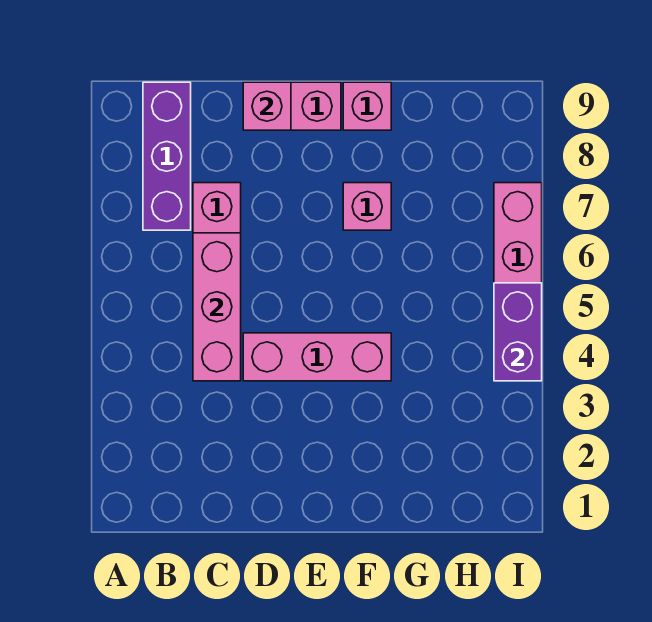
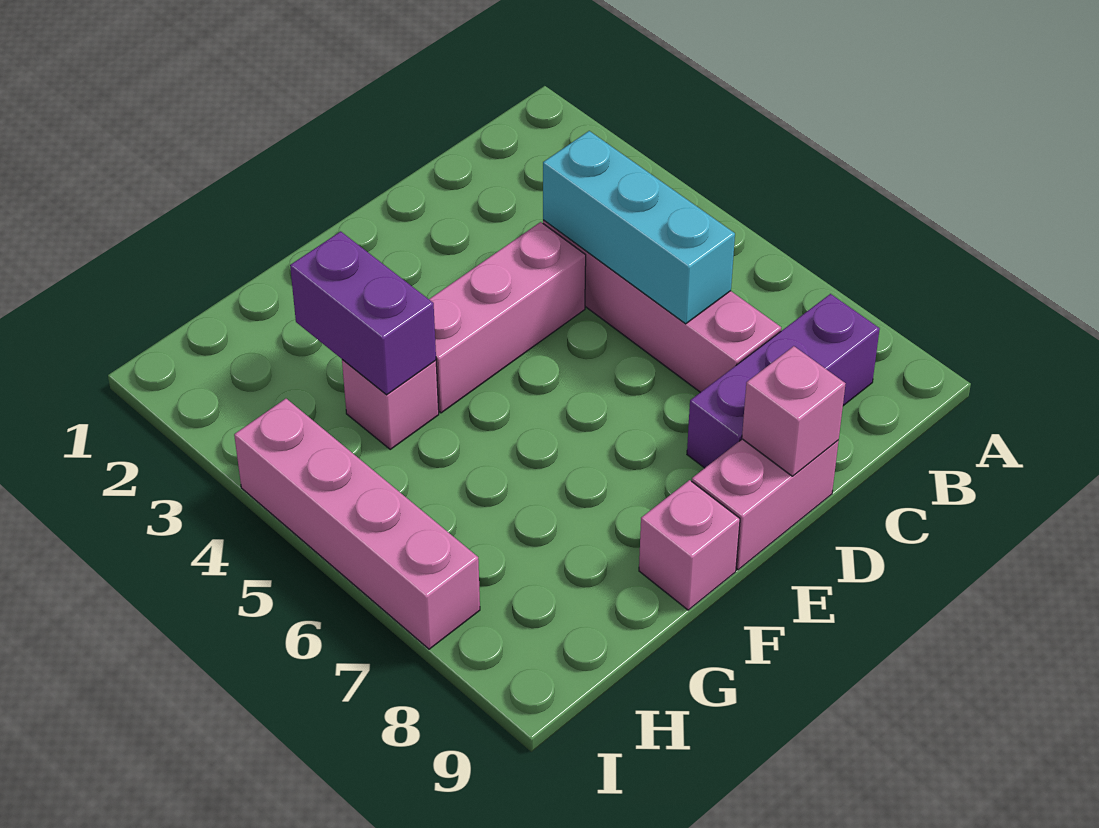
purple brick B7:B9 level 1 -> purple brick B8:D8 level 1
pink brick C4:C6 level 2 -> cyan brick C4:C6 level 2
pink brick F7 level 1 -> pink brick G4 level 1
purple brick I4:I5 level 2 -> purple brick G3:G4 level 2

